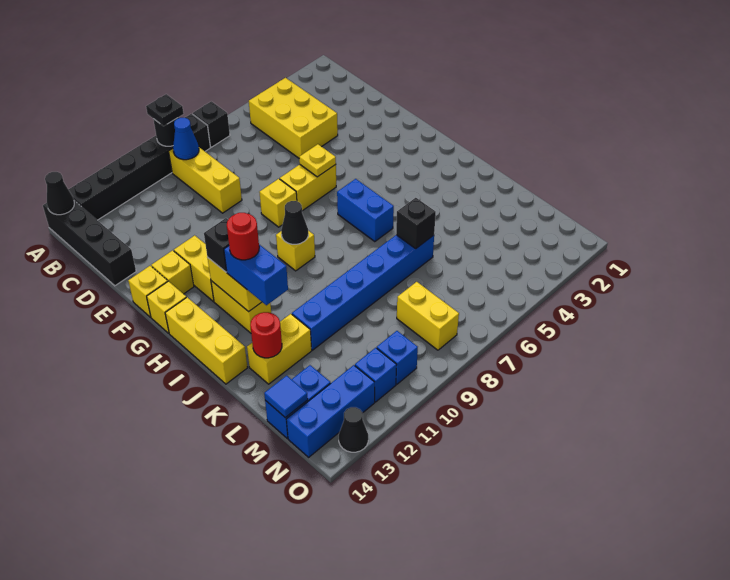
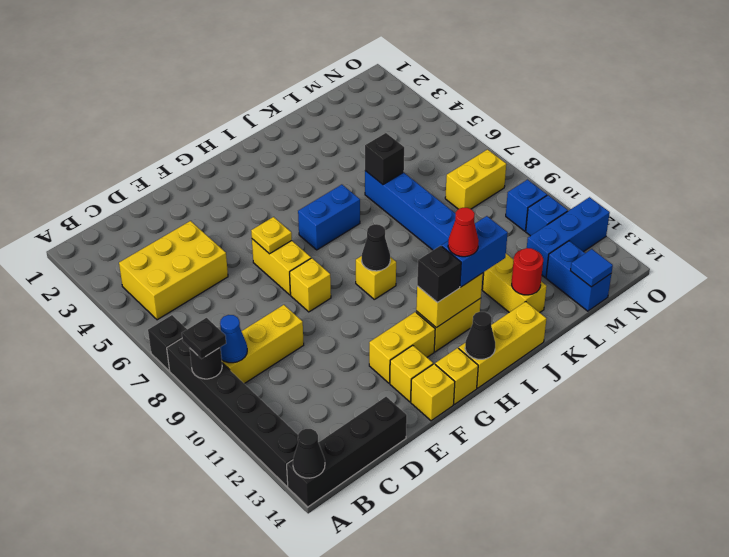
red round brick I12 level 4 -> red cone I12 level 4
blue brick N12:N14 level 1 -> blue brick M12:O12 level 1
black cone O13 level 1 -> black cone H14 level 2

